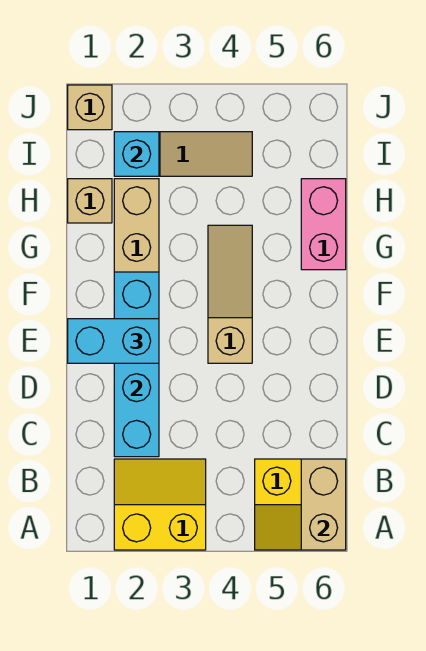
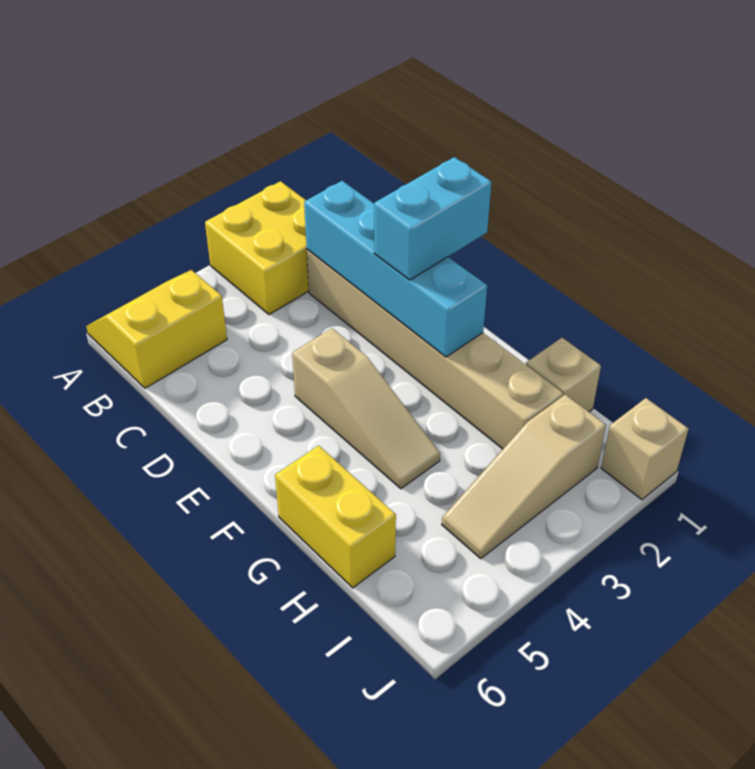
yellow slope A2:B3 level 1 top A -> yellow brick A2:B3 level 1
tan brick A6:B6 level 2 -> none
pink brick G6:H6 level 1 -> yellow brick G6:H6 level 1
cyan brick I2 level 2 -> none

